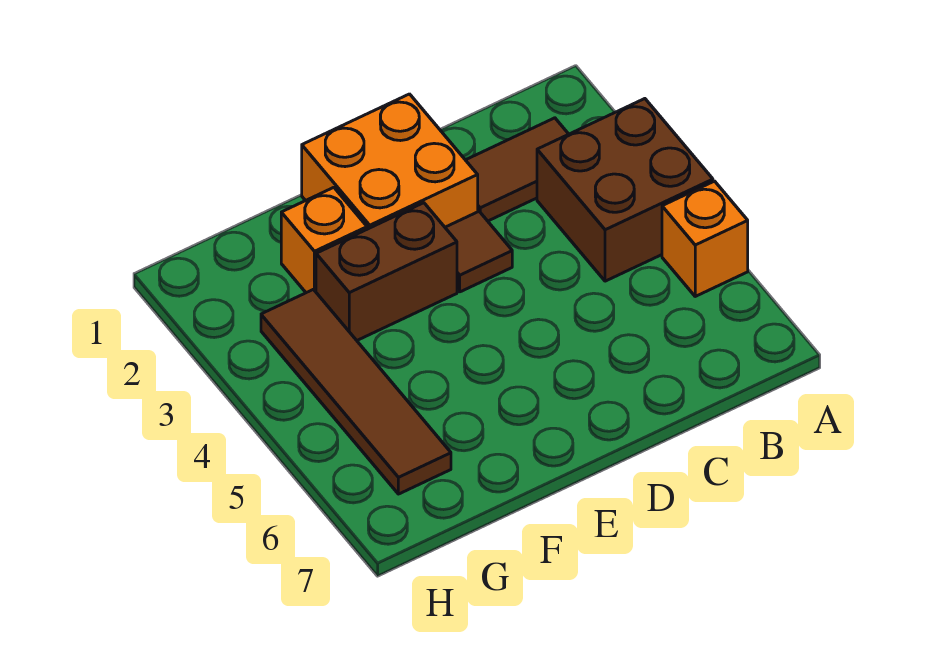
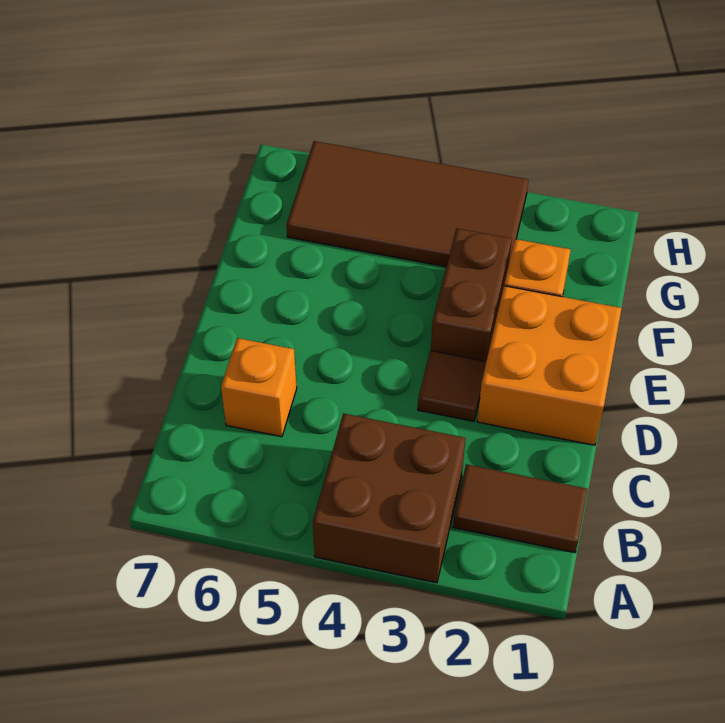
orange brick A5 level 1 -> orange brick C6 level 1
brown tile B2:C2 level 1 -> brown tile B1:B2 level 1
brown tile G3:G6 level 1 -> brown tile G3:H6 level 1

